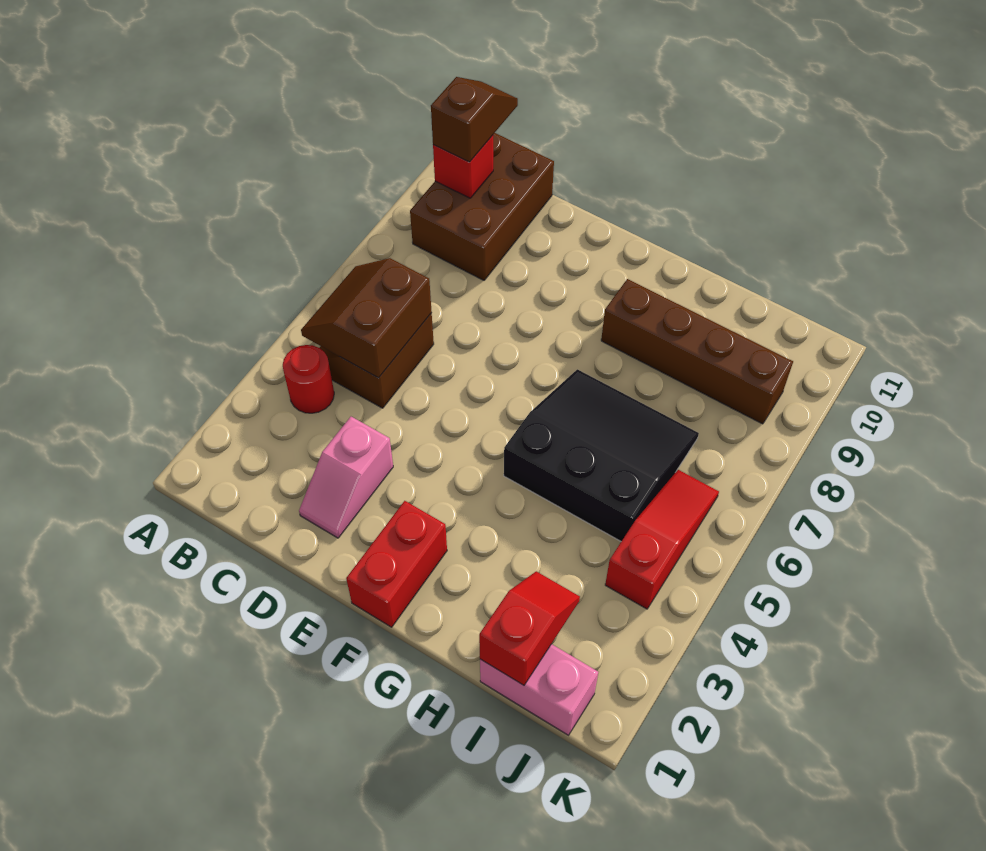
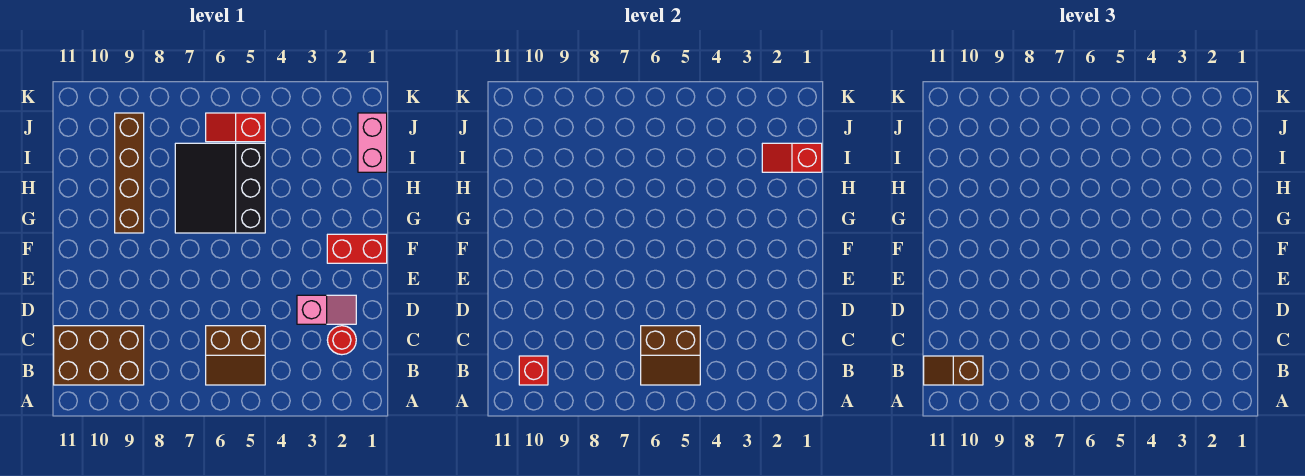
red round brick B4 level 1 -> red round brick C2 level 1
red slope J4:J6 level 1 top 4 -> red slope J5:J6 level 1 top 5

